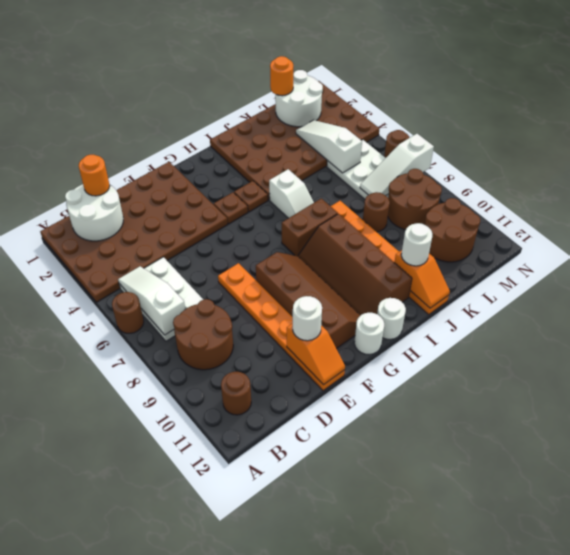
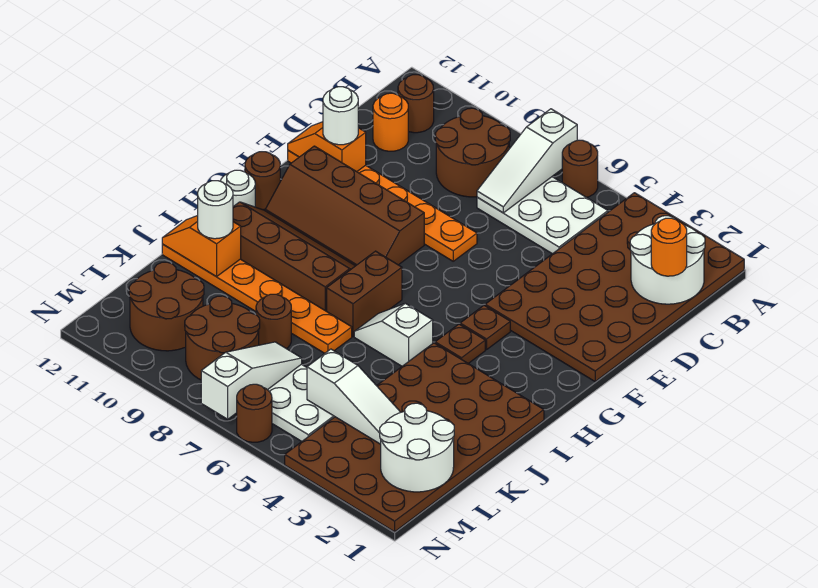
white slope B5:B7 level 2 top 7 -> white slope A7:C7 level 2 top A
white round brick G12 level 1 -> brown round brick G12 level 1
orange round brick L1 level 3 -> orange round brick C11 level 1

